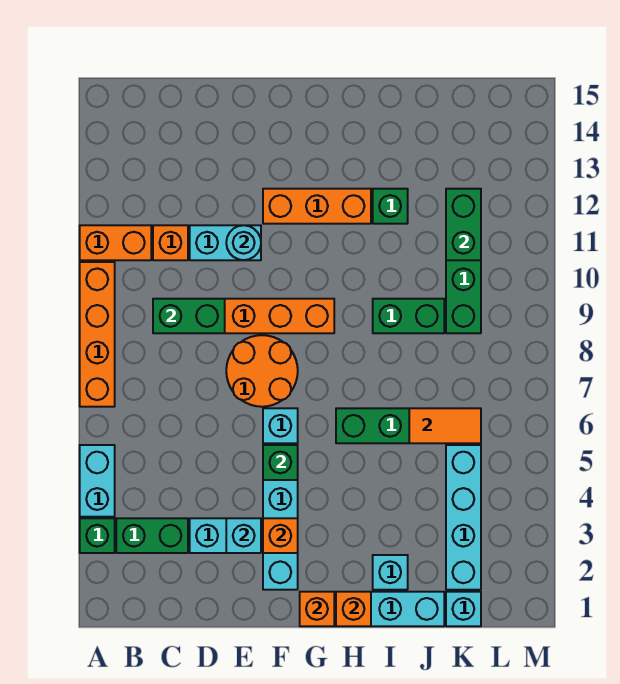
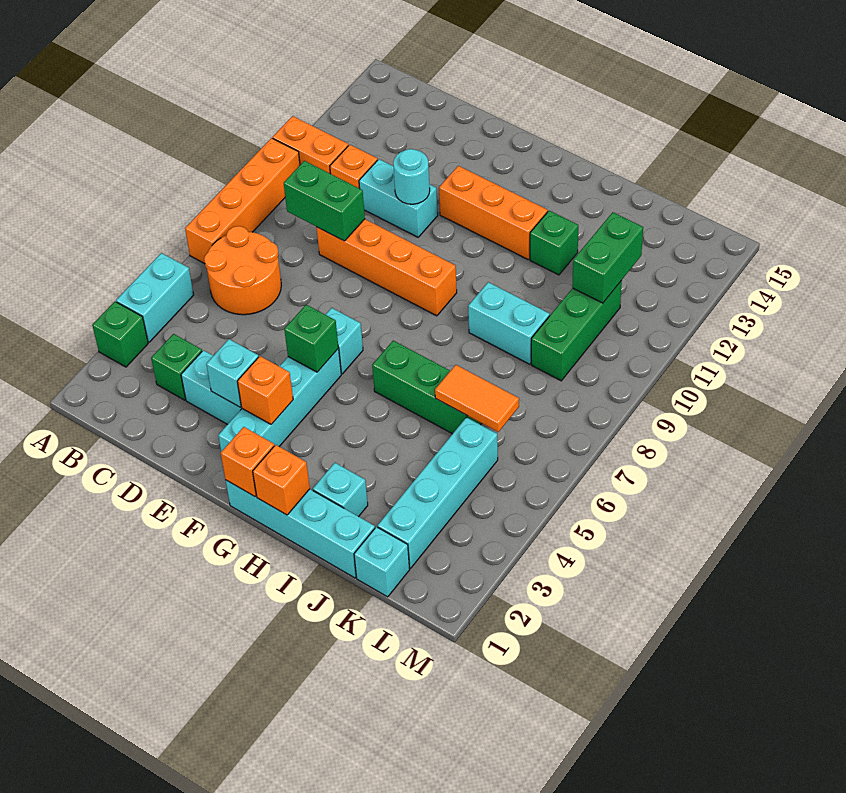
green brick B3:C3 level 1 -> green brick C3 level 1
orange round brick E7:F8 level 1 -> orange round brick B6:C7 level 1
green brick I9:J9 level 1 -> cyan brick I9:J9 level 1

